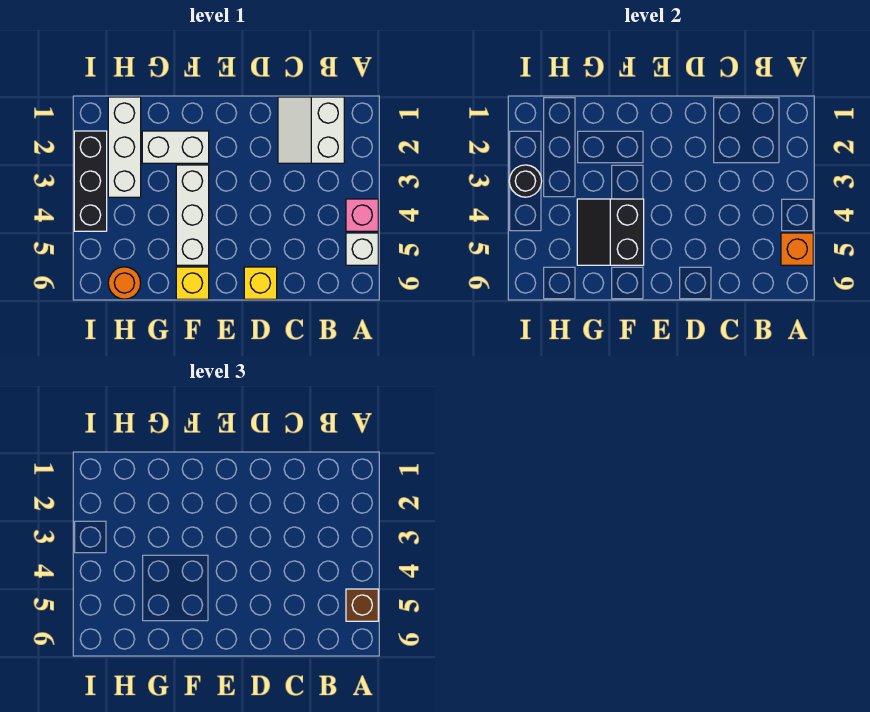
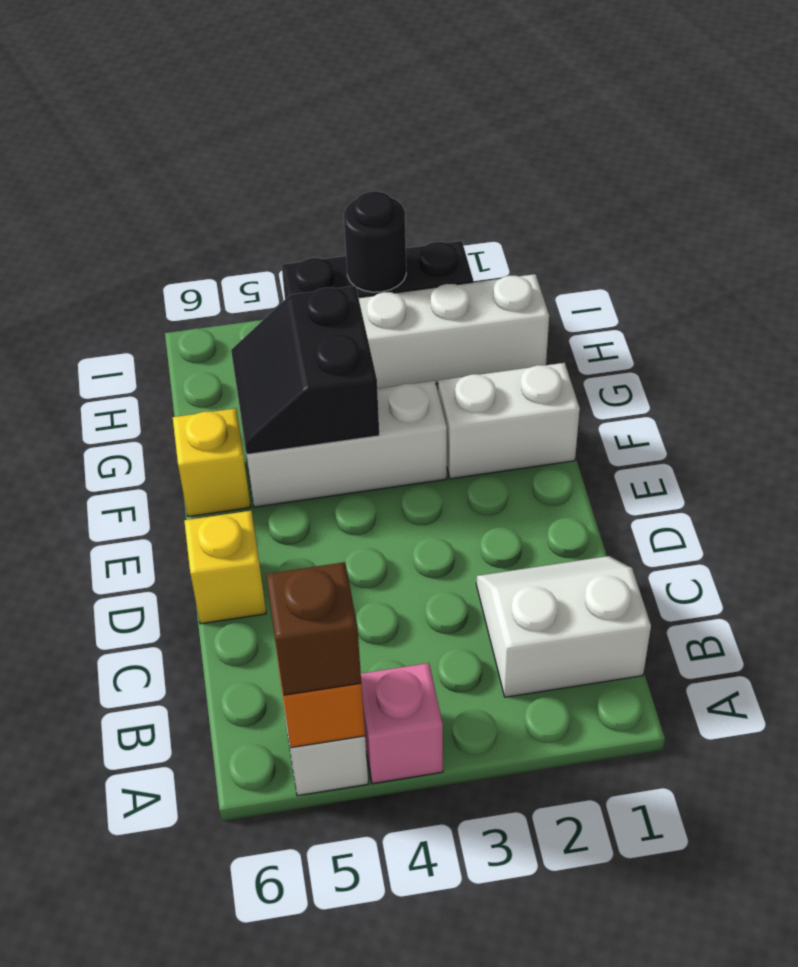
white brick F2:G2 level 1 -> white brick F1:F2 level 1
black slope F4:G5 level 2 top F -> black slope F4:G5 level 2 top 4
orange round brick H6 level 1 -> none

